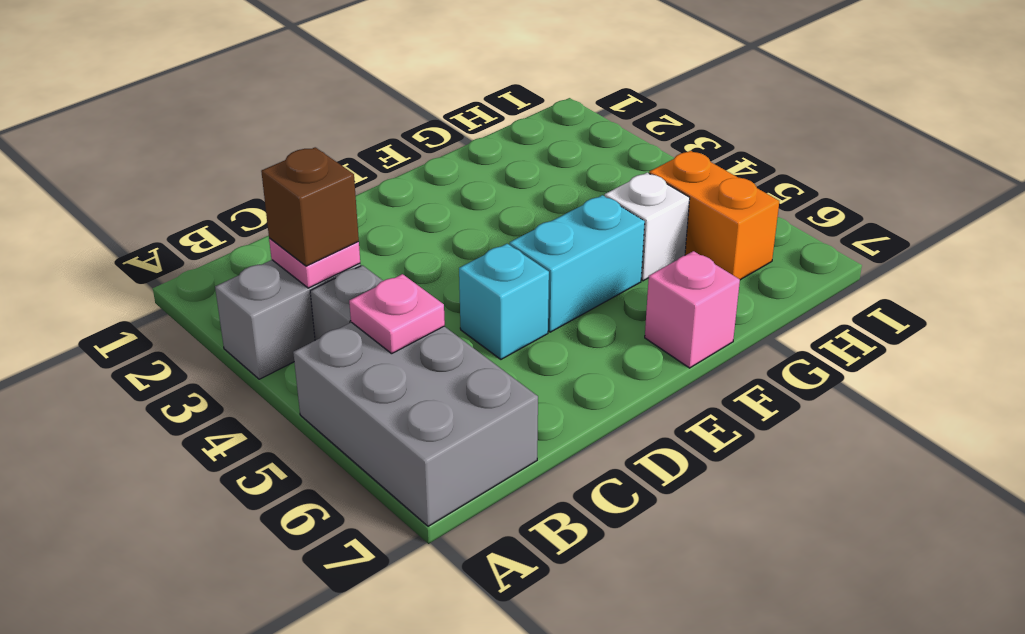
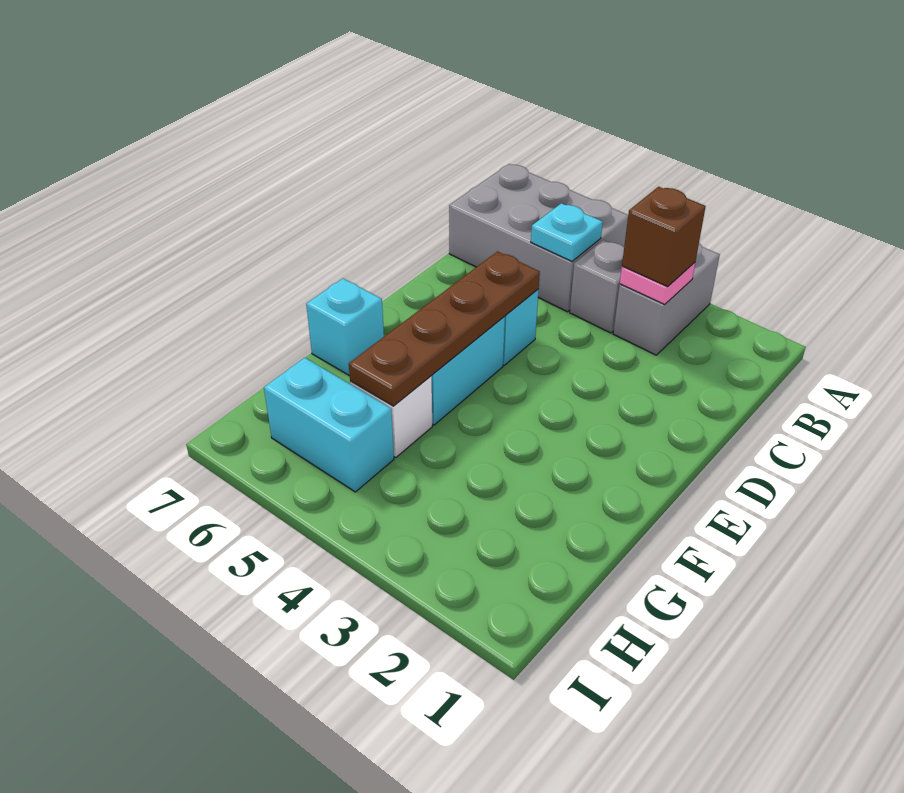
pink plate B5 level 2 -> cyan plate B5 level 2
none -> brown plate D5:G5 level 2
pink brick F7 level 1 -> cyan brick F7 level 1
orange brick H5:H6 level 1 -> cyan brick H5:H6 level 1

